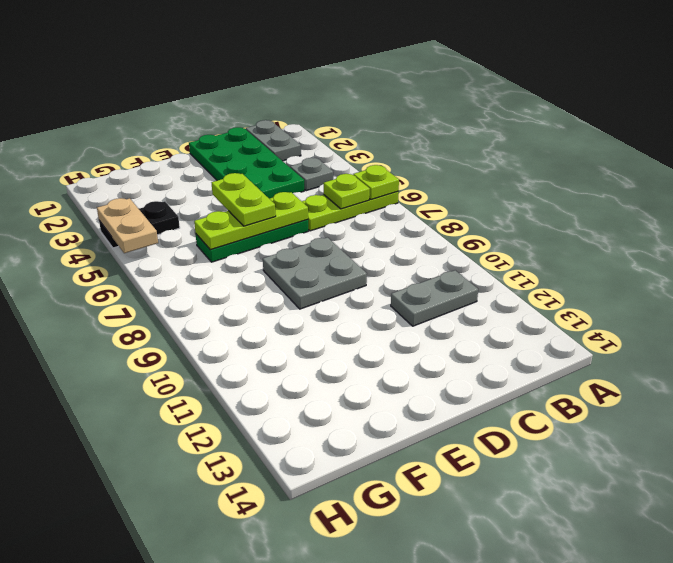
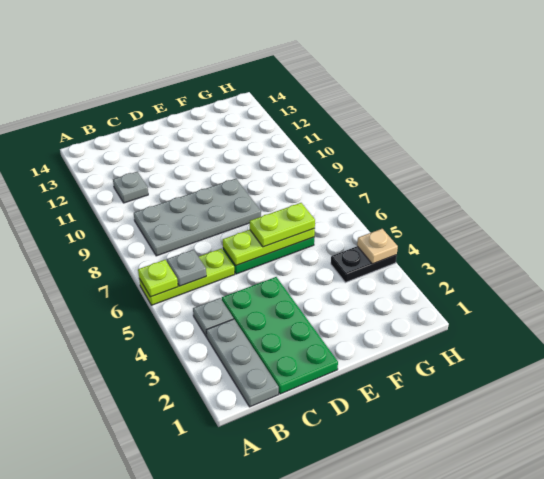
grey plate B1:B2 level 1 -> grey plate B1:B3 level 1
lime plate B6 level 2 -> grey plate B6 level 2
grey plate B11:C11 level 1 -> grey plate B11 level 1
grey plate D8:E9 level 1 -> grey plate B8:E9 level 1
lime plate E5:E6 level 3 -> lime plate E6:F6 level 3
tan plate H4:H5 level 2 -> tan plate H4 level 2

